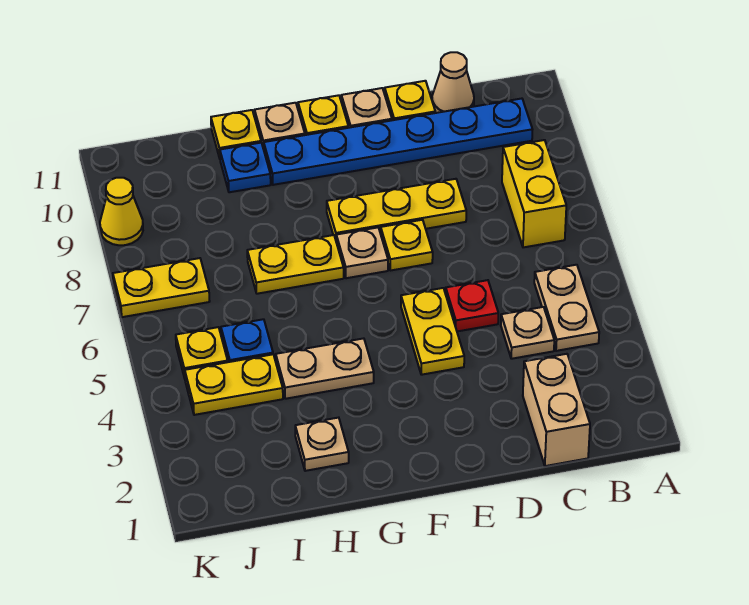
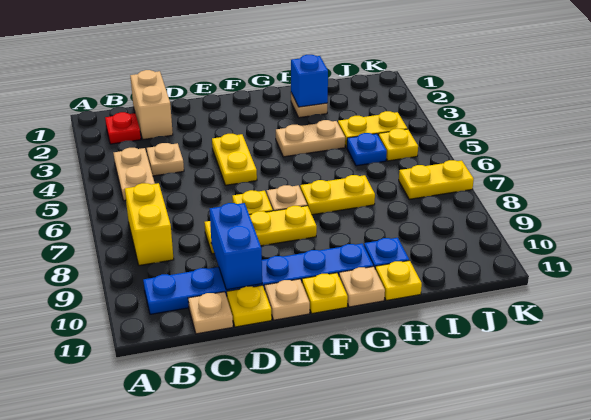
tan cone C11 level 1 -> tan plate C11 level 1
red plate D5 level 1 -> red plate B2 level 1
none -> blue brick D9:D10 level 2
none -> blue brick H2 level 2
yellow cone K9 level 1 -> none

